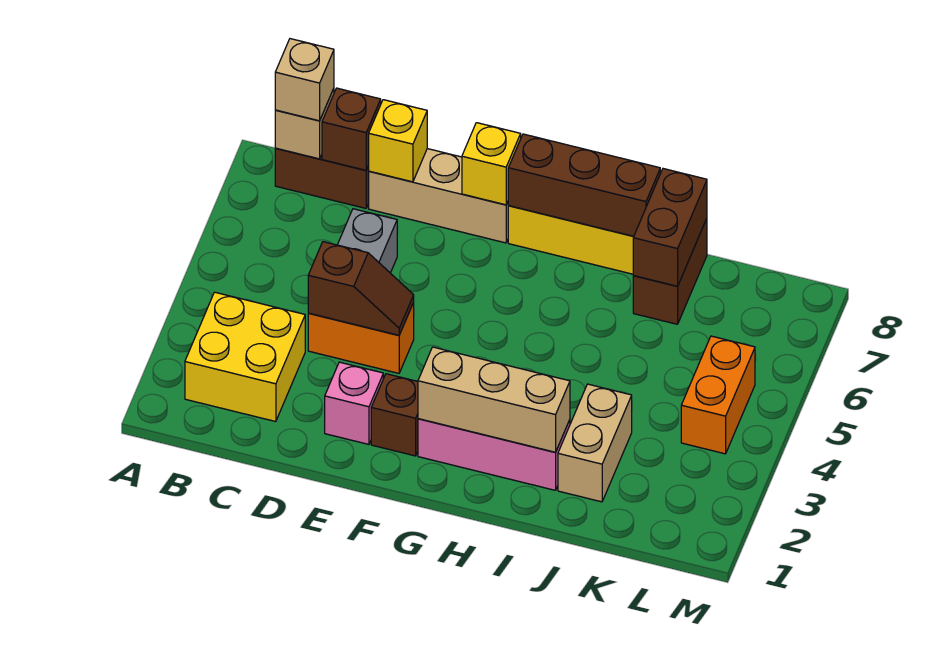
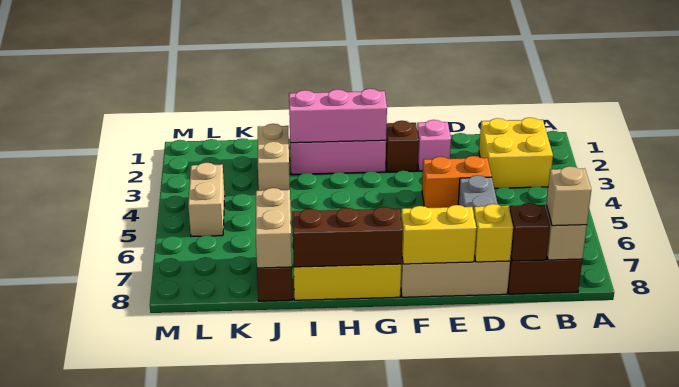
brown slope D4:E4 level 2 top D -> none
yellow brick F8 level 2 -> yellow brick E8:F8 level 2
tan brick G2:I2 level 2 -> pink brick G2:I2 level 2
brown brick J7:J8 level 2 -> tan brick J7:J8 level 2
orange brick L4:L5 level 1 -> tan brick L4:L5 level 1

